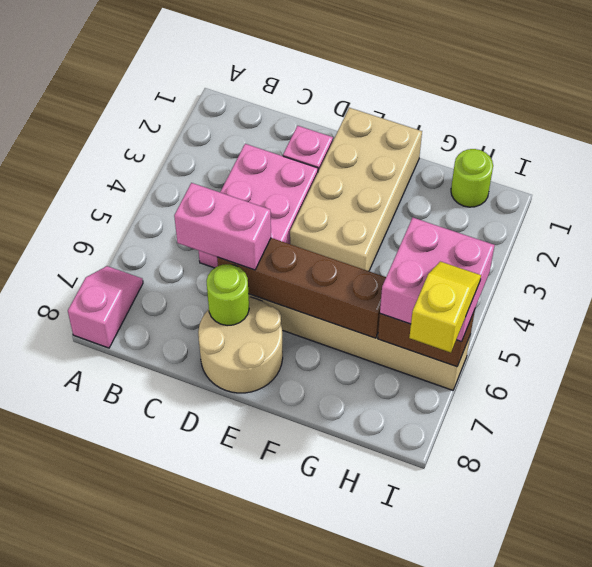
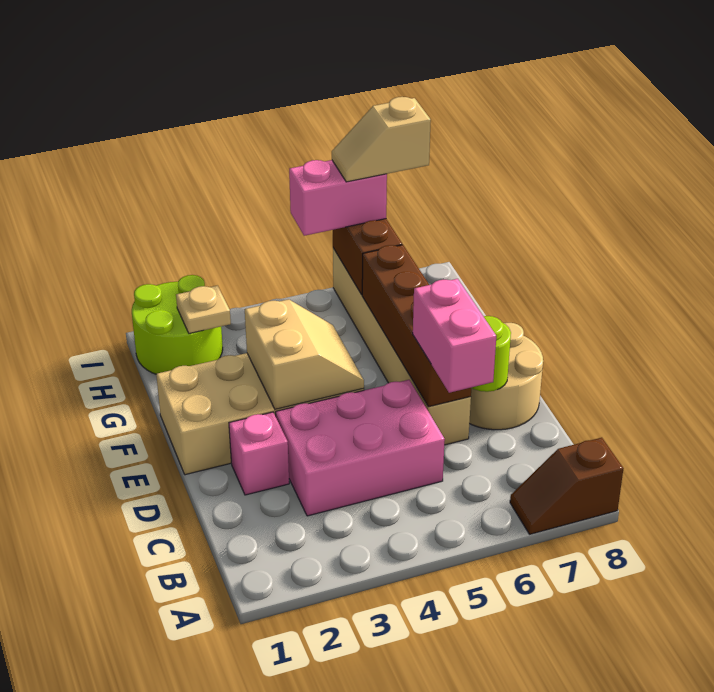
pink slope A7:A8 level 1 top 8 -> brown slope A7:A8 level 1 top 8
none -> tan slope E3:F4 level 2 top 3
lime round brick H1 level 1 -> lime round brick H1:I2 level 1
none -> tan plate H2 level 2
pink brick H5:I6 level 3 -> pink brick I5:I6 level 3
yellow slope I6:I7 level 4 top 7 -> tan slope I6:I7 level 4 top 7

